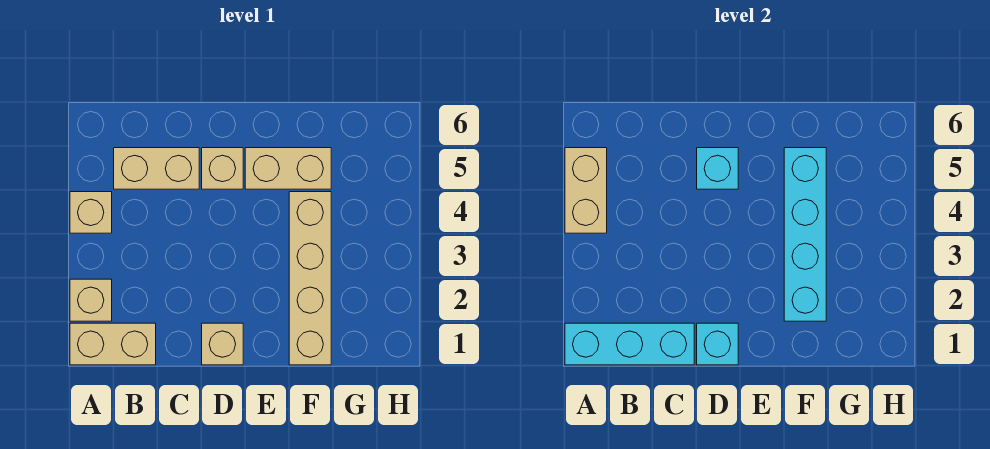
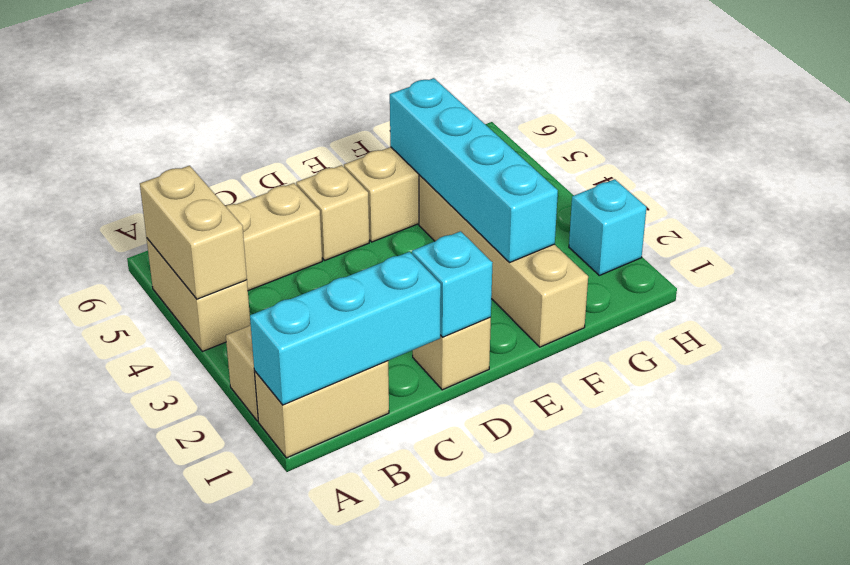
tan brick A4 level 1 -> tan brick A4:A5 level 1
cyan brick D5 level 2 -> cyan brick H2 level 1

